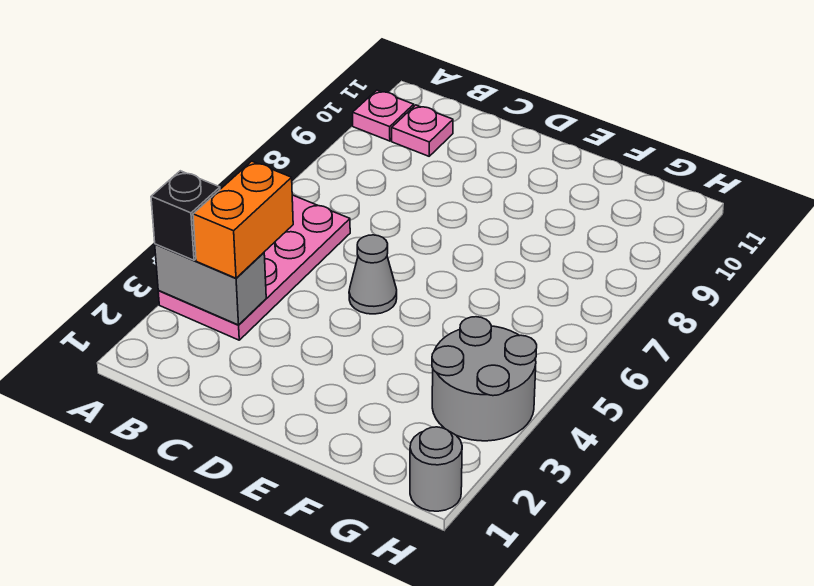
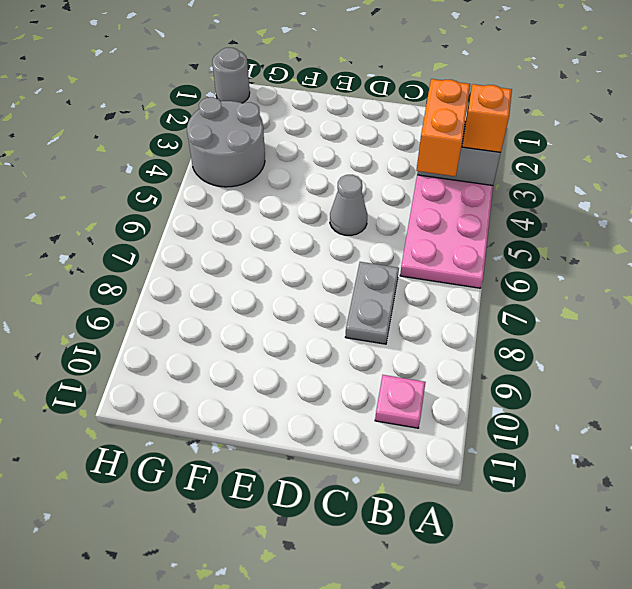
black brick A3 level 3 -> orange brick A3 level 3
pink plate A10 level 1 -> none
none -> grey plate C7:C8 level 1

